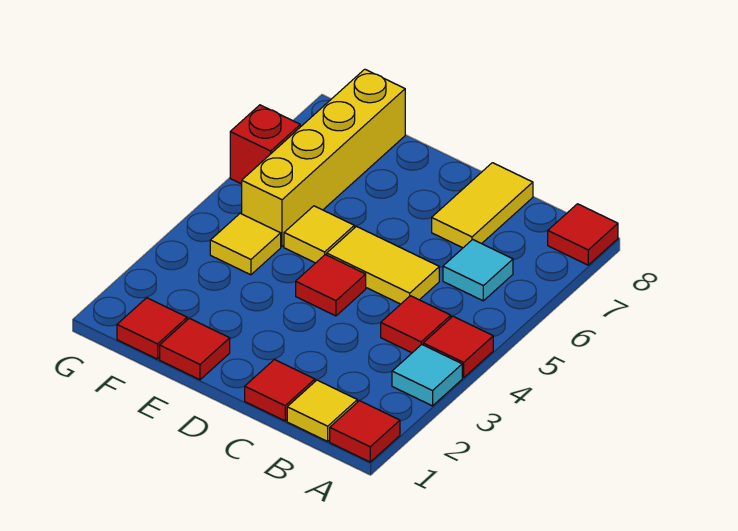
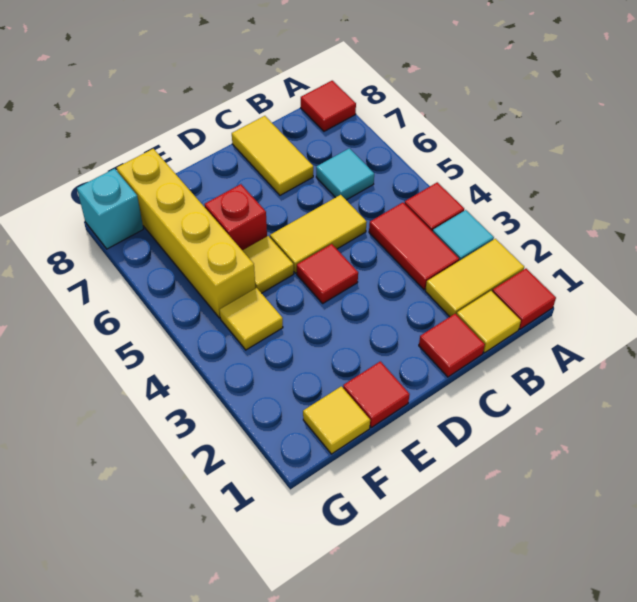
none -> yellow tile A2:B2 level 1
red tile B4 level 1 -> red tile B3:B4 level 1
red tile F1 level 1 -> yellow tile F1 level 1
red brick G6 level 1 -> red brick E6 level 1
none -> cyan brick G8 level 1

